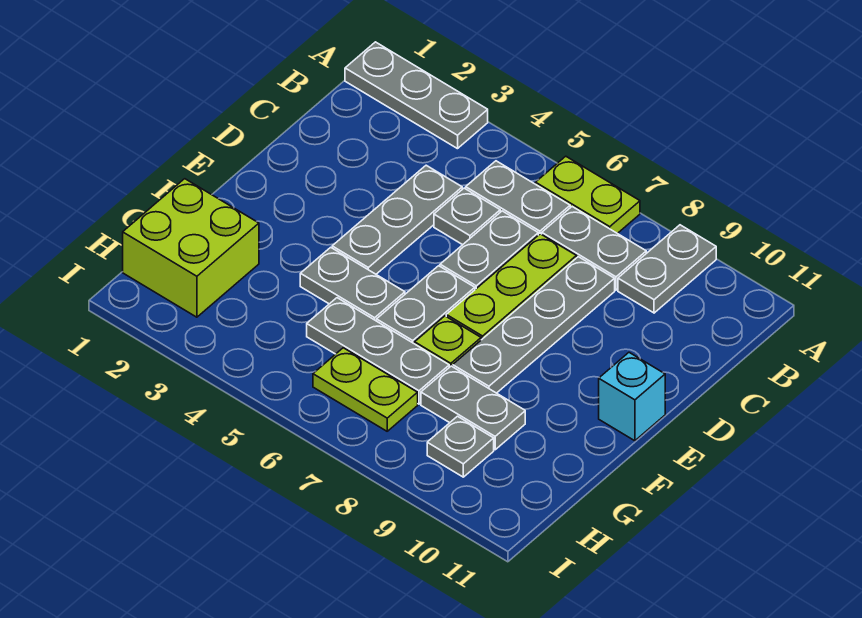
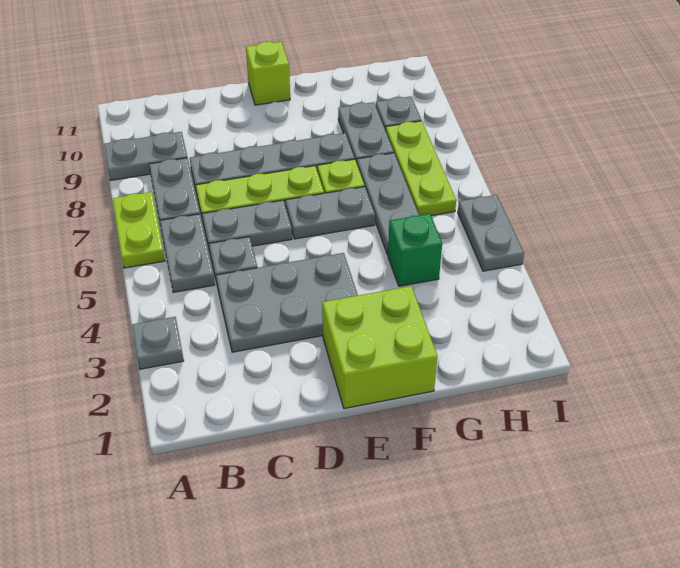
grey plate A1:A3 level 1 -> grey plate A3 level 1
grey plate C4:E4 level 1 -> grey plate C3:E4 level 1
cyan brick E11 level 1 -> lime brick E11 level 1
grey plate F4:F5 level 1 -> grey plate I4:I5 level 1
lime brick G1:H2 level 1 -> lime brick E1:F2 level 1
none -> green brick G4 level 1
lime plate H6:H7 level 1 -> lime plate H6:H8 level 1

